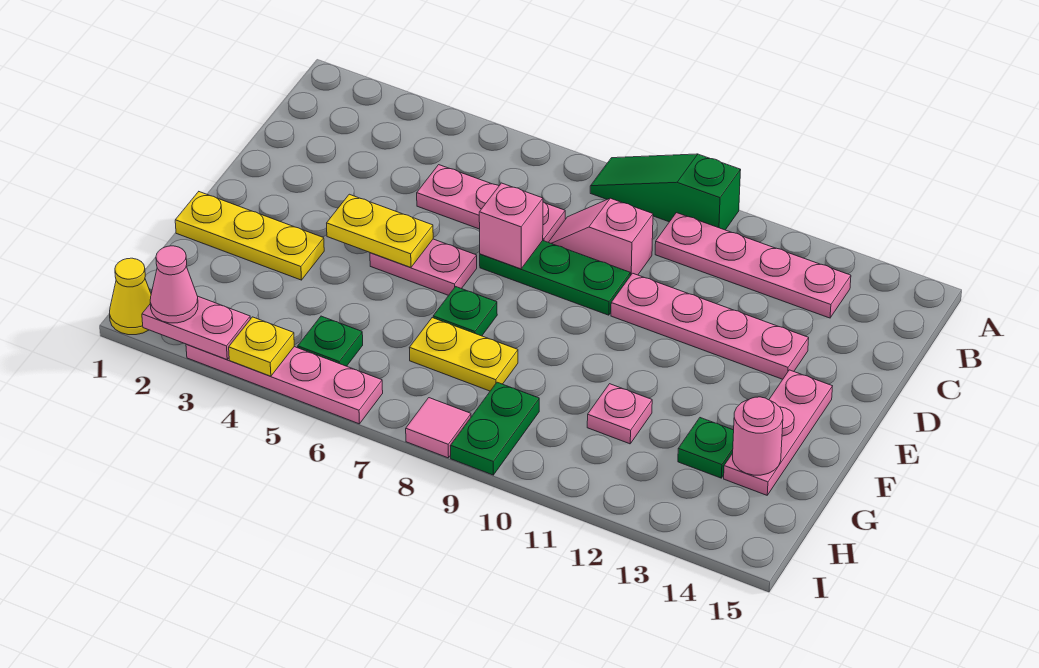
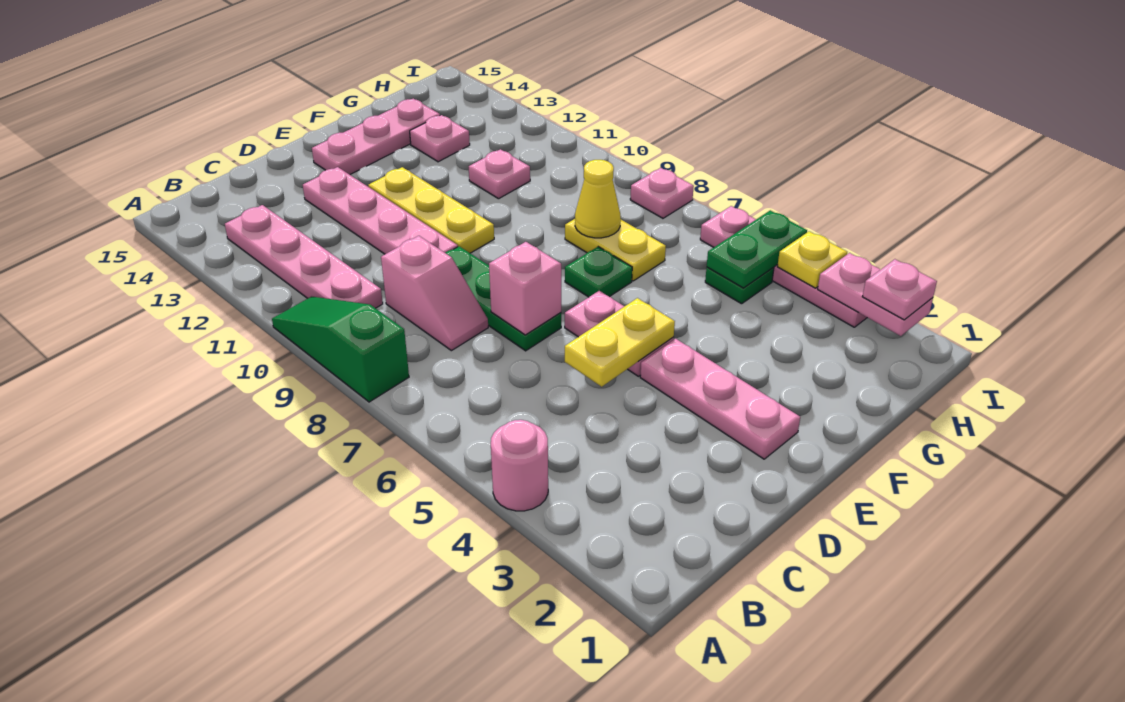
green slope A8:A10 level 1 top 10 -> green slope A8:A10 level 1 top 8
pink plate C5:C7 level 1 -> pink plate E2:E4 level 1
yellow plate E4:E5 level 2 -> yellow plate D5:E5 level 2
yellow plate F1:F3 level 1 -> yellow plate E10:E12 level 1
green plate G13 level 1 -> pink plate G13 level 1
pink round brick G14 level 2 -> pink round brick A4 level 1
green plate H9:I9 level 1 -> green plate H5:I5 level 2
yellow cone I1 level 1 -> yellow cone G8 level 2
pink cone I2 level 3 -> pink plate I2 level 3
pink tile I8 level 1 -> pink plate I8 level 1

